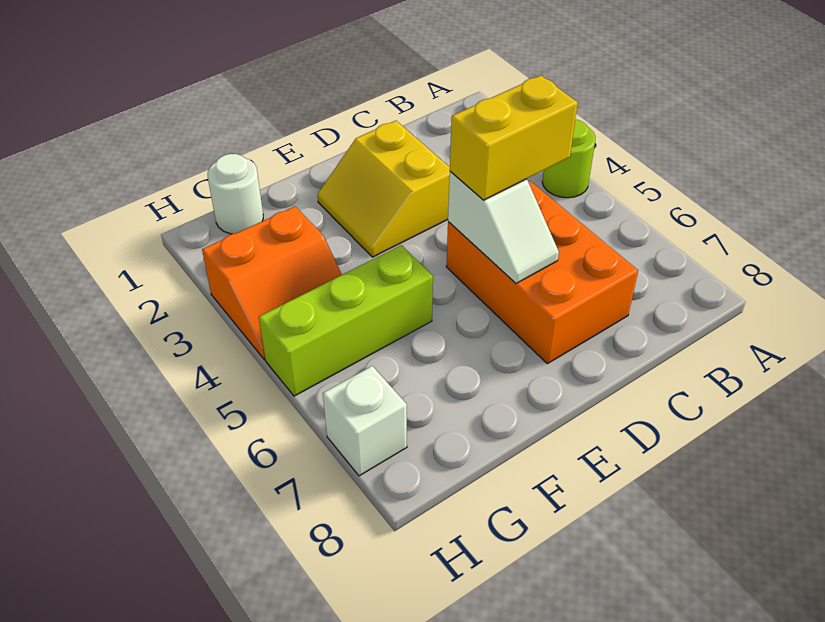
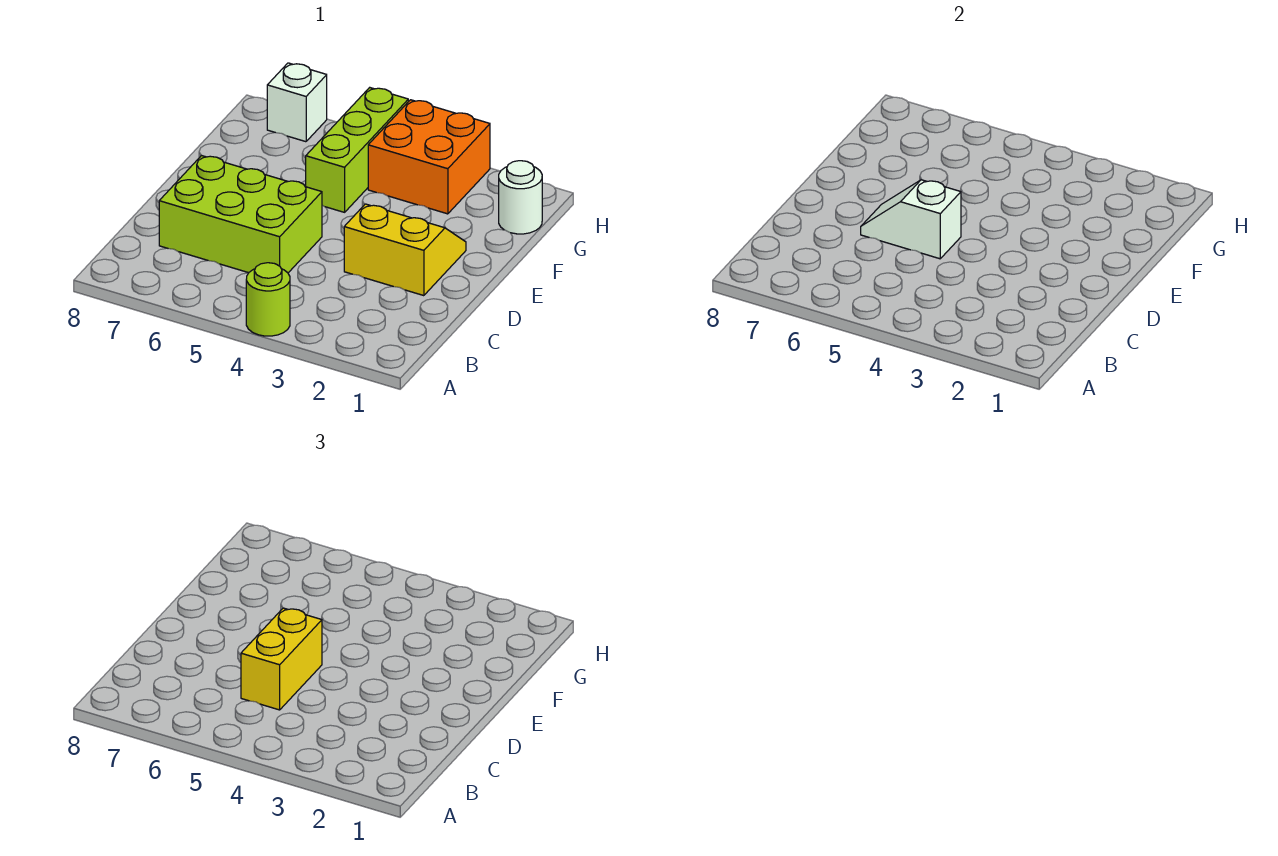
orange brick C5:D7 level 1 -> lime brick C5:D7 level 1
orange slope G3:H4 level 1 top 3 -> orange brick G3:H4 level 1

